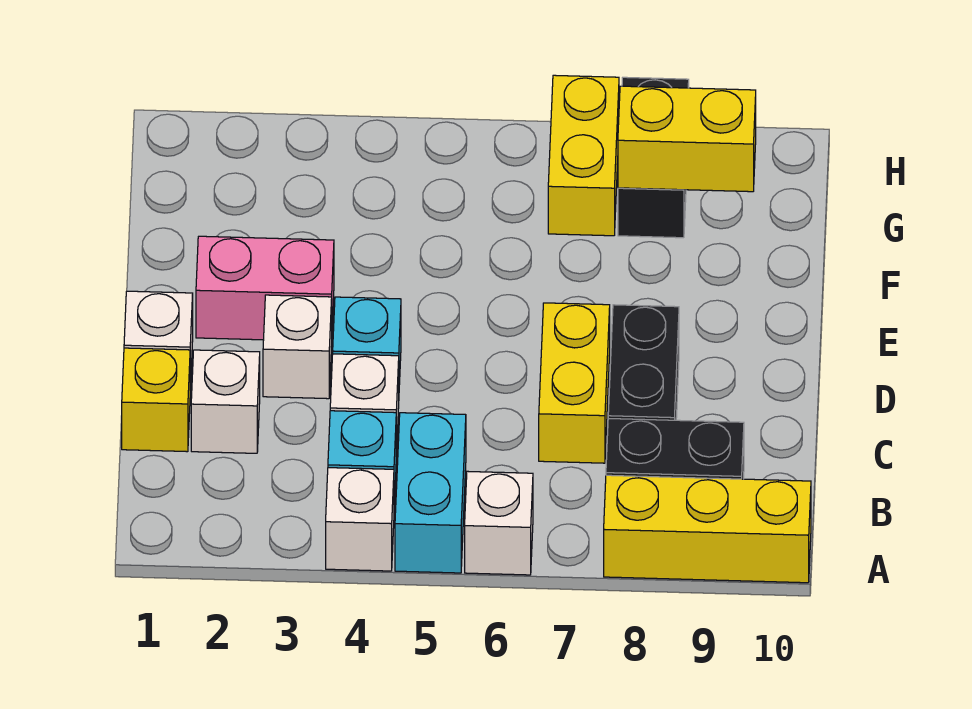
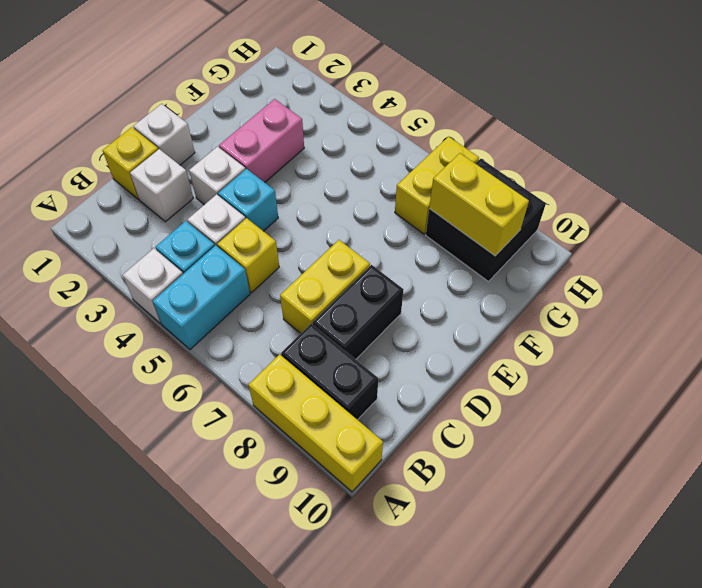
white brick A6 level 1 -> none
none -> yellow brick C5 level 1
pink brick E2:E3 level 1 -> pink brick E3:F3 level 1
black brick G8:H8 level 1 -> black brick G8:H9 level 1

